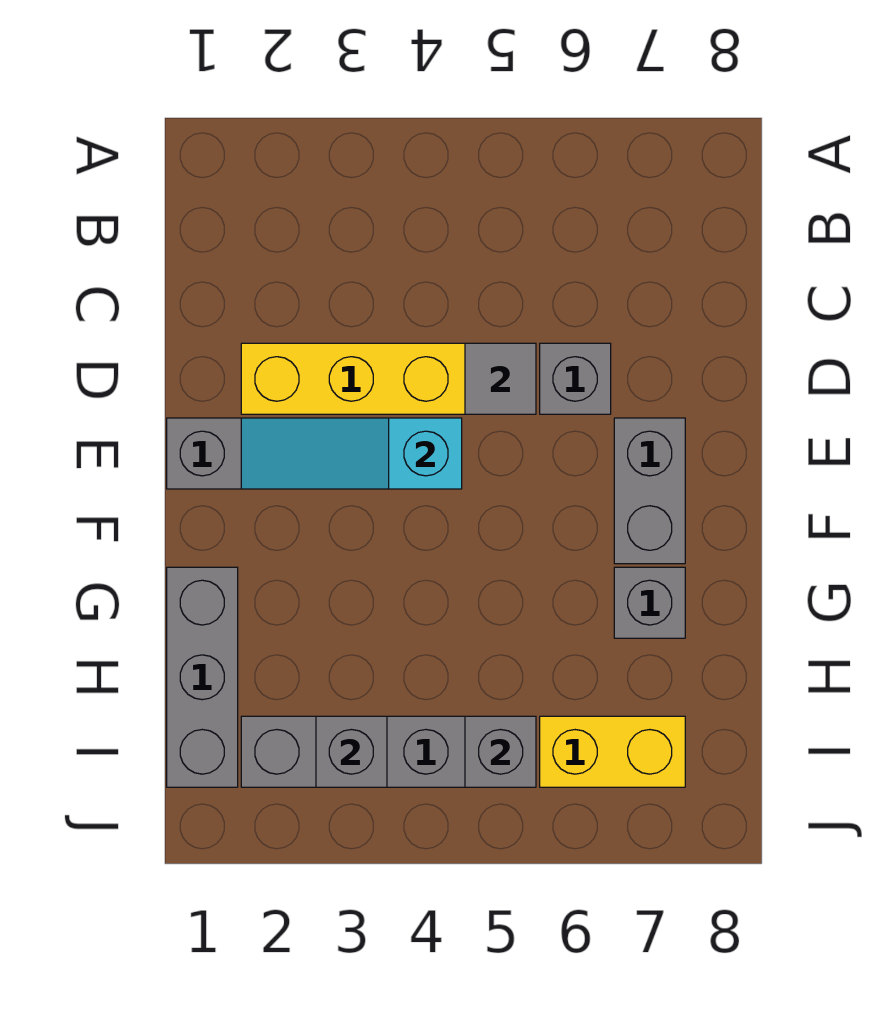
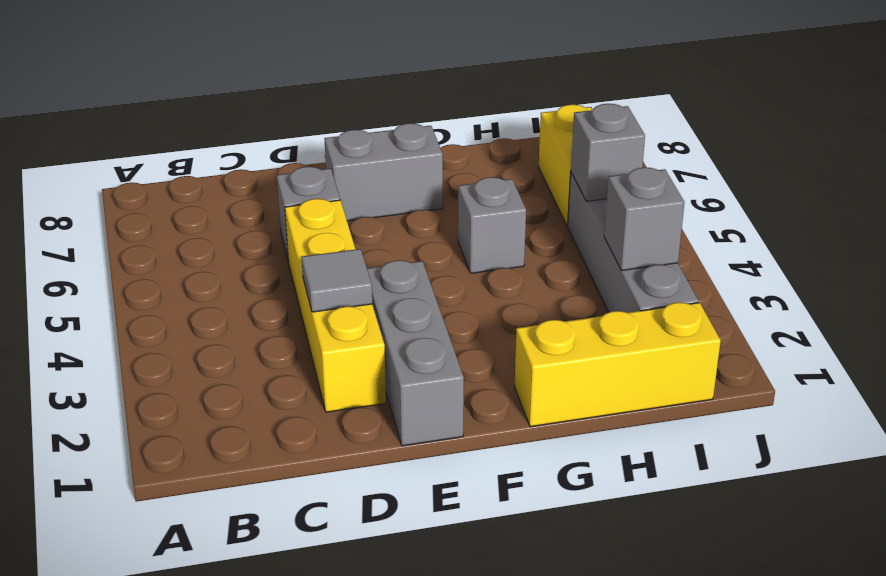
grey tile D5 level 2 -> grey tile D3 level 2
cyan slope E2:E4 level 2 top 4 -> none
grey brick G1:I1 level 1 -> yellow brick G1:I1 level 1
grey brick G7 level 1 -> grey brick G5 level 1

